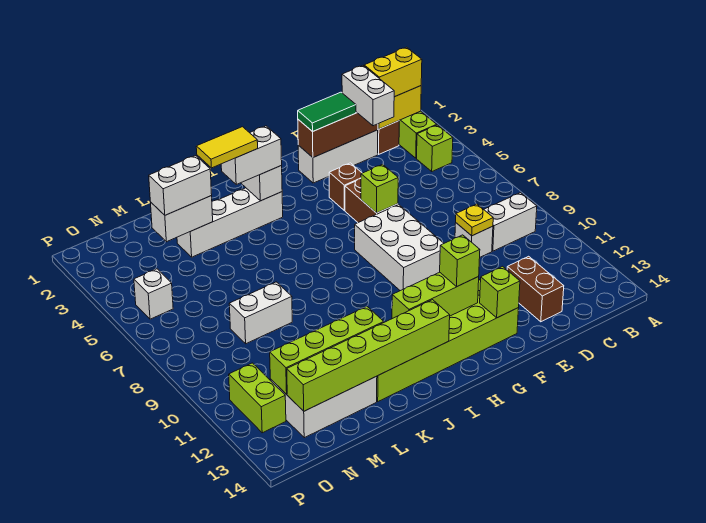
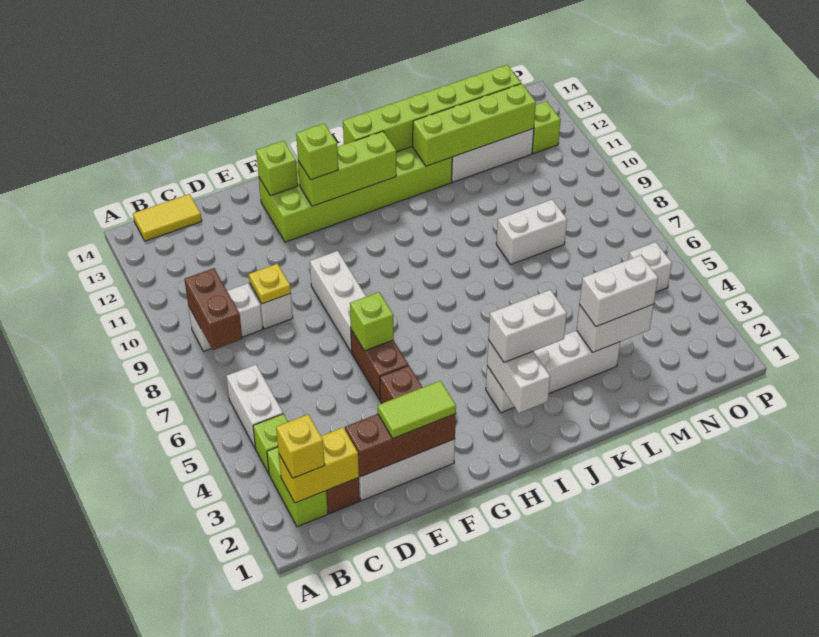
yellow brick B2:C2 level 3 -> yellow brick B2 level 3
white brick D2:D3 level 3 -> white brick B5:B6 level 1
brown brick D12:D13 level 1 -> brown brick B8:B9 level 2
green tile E2:F2 level 3 -> lime tile E2:F2 level 3
white brick F7:G9 level 1 -> white brick F7:F9 level 1
yellow tile J3:K3 level 4 -> yellow tile B14:C14 level 1
lime brick O11:O12 level 1 -> lime brick O12 level 1

